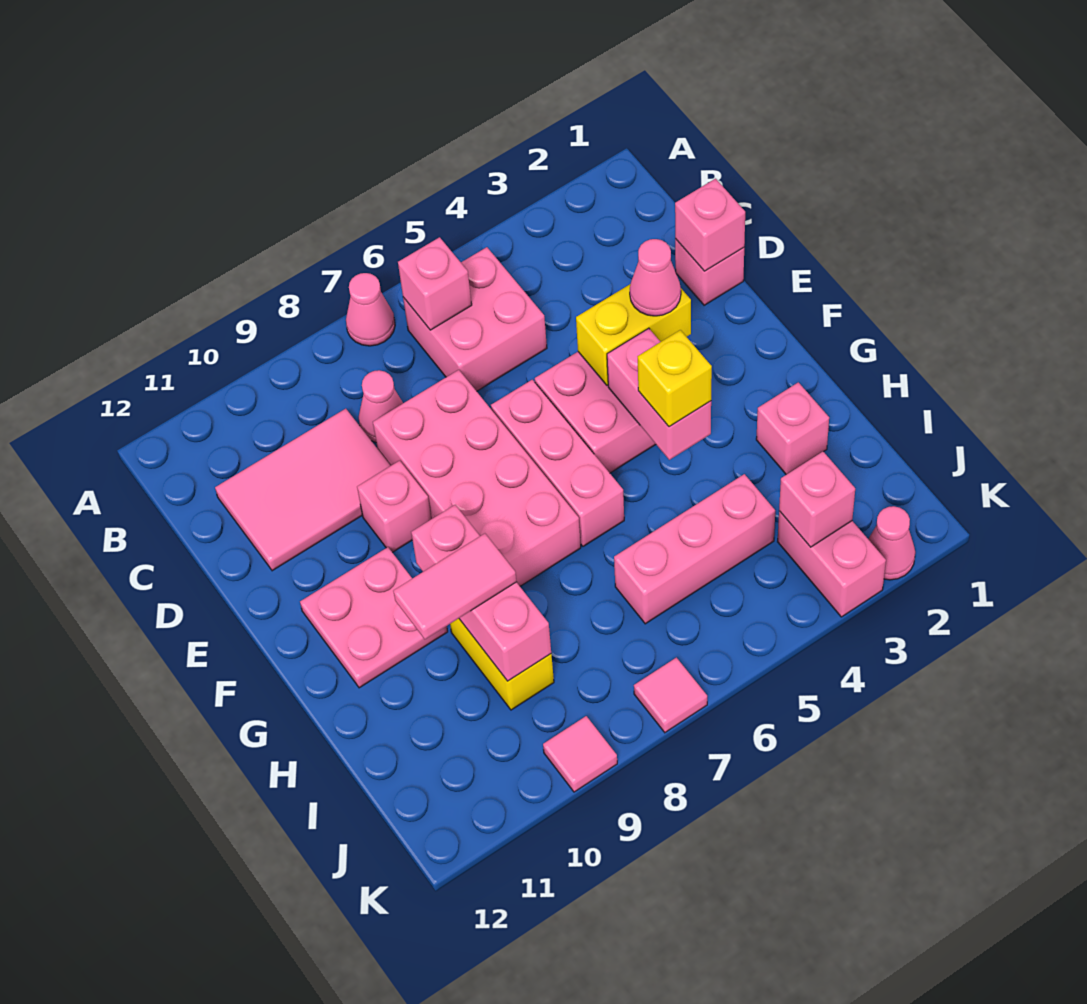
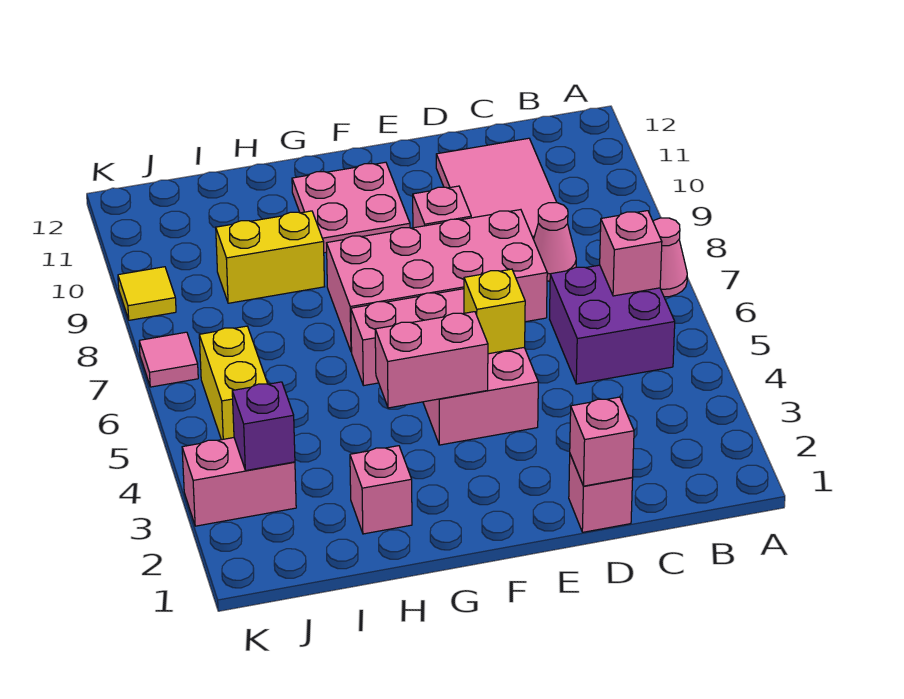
pink brick B5:C6 level 1 -> purple brick B5:C6 level 1
yellow brick E3:E4 level 2 -> yellow brick J5:J6 level 1
pink cone E3 level 3 -> none
yellow brick G4 level 3 -> yellow brick E5 level 2
pink brick G9:I9 level 2 -> none
pink tile H9:H10 level 3 -> none
pink brick I4:I6 level 1 -> none
pink brick J3 level 2 -> purple brick J3 level 2
pink cone K2 level 1 -> none
pink tile K9 level 1 -> yellow tile K9 level 1

